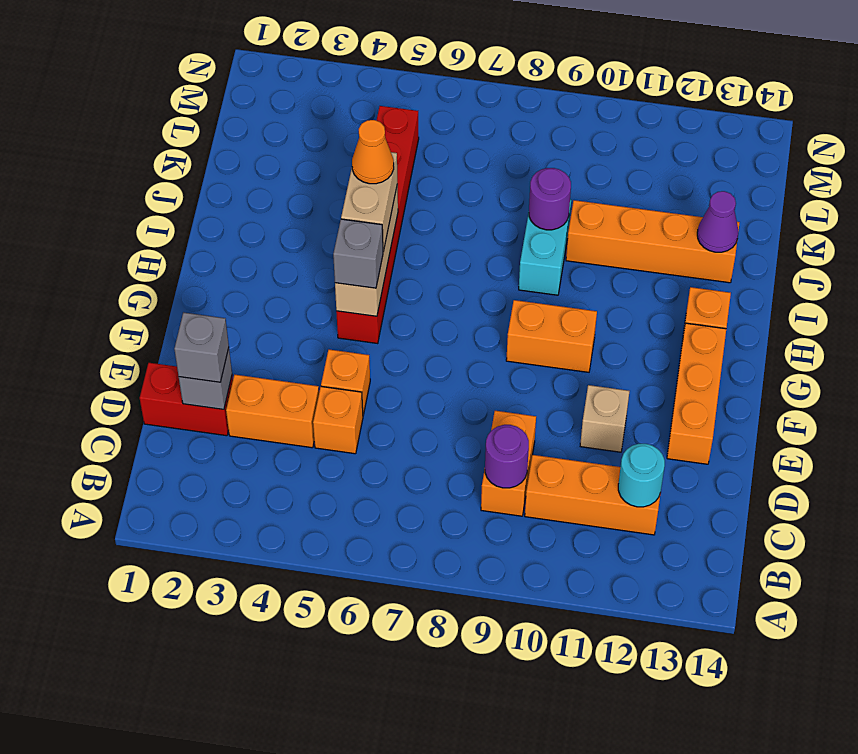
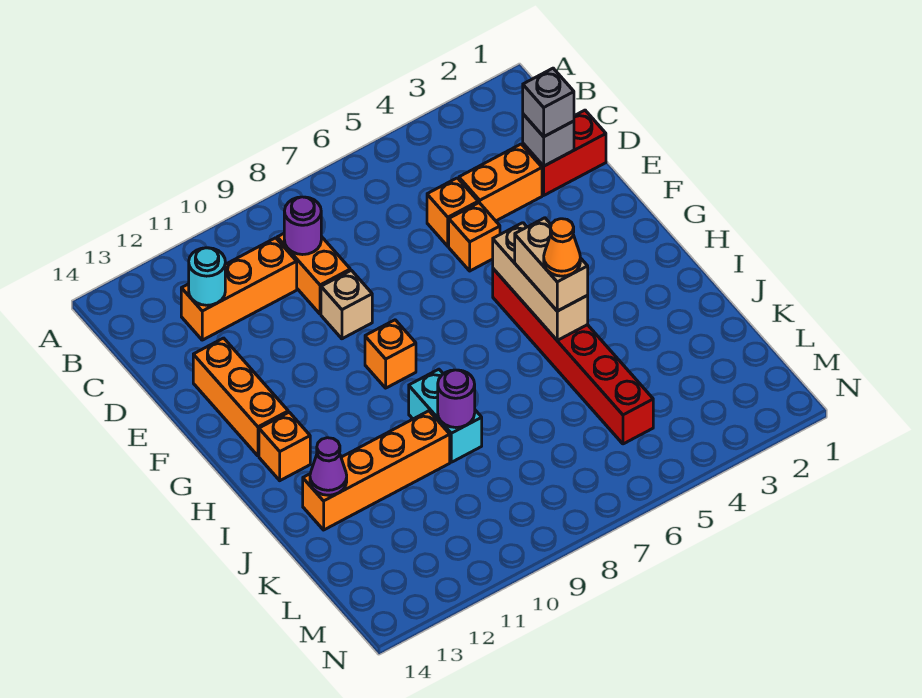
tan brick E11 level 1 -> tan brick E9 level 1
grey brick G5 level 3 -> none
orange brick G9:G10 level 1 -> orange brick G9 level 1

